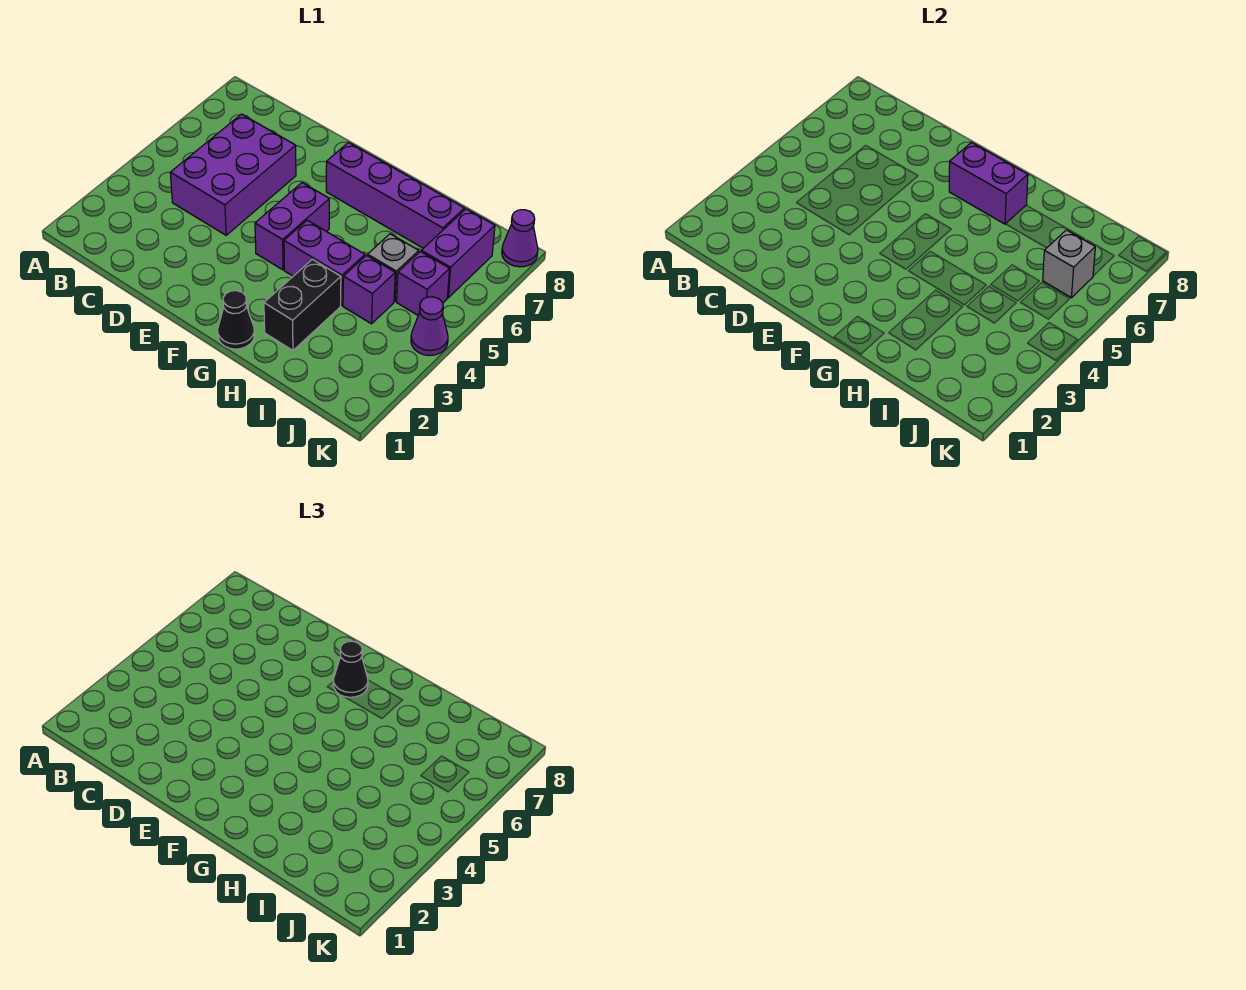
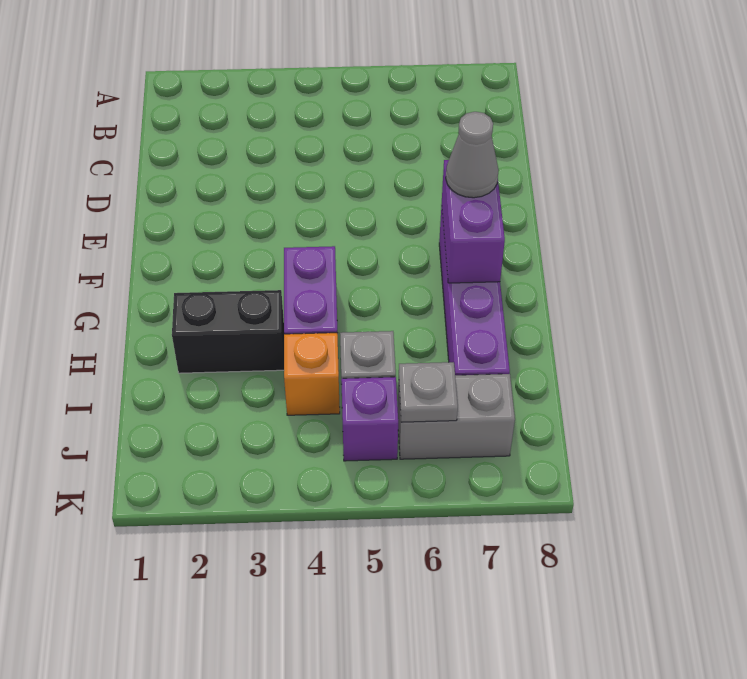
purple brick C4:D6 level 1 -> none
purple brick F4:F5 level 1 -> none
black cone F7 level 3 -> grey cone F7 level 3
black cone G1 level 1 -> none
purple brick I4 level 1 -> orange brick I4 level 1
purple brick J6:J7 level 1 -> grey brick J6:J7 level 1
grey brick J6 level 2 -> grey plate J6 level 2
purple cone K4 level 1 -> none
purple cone K8 level 1 -> none

